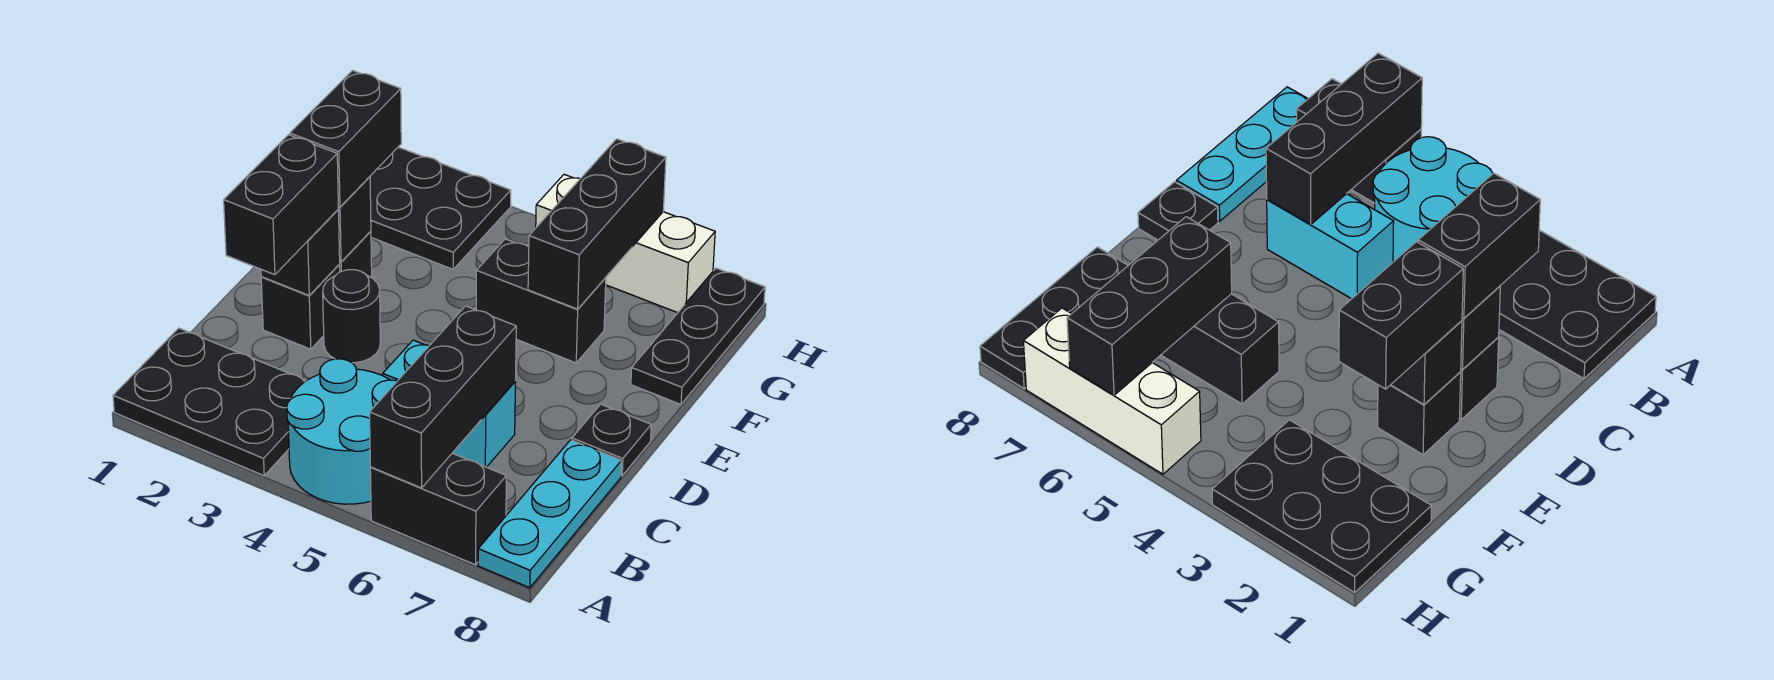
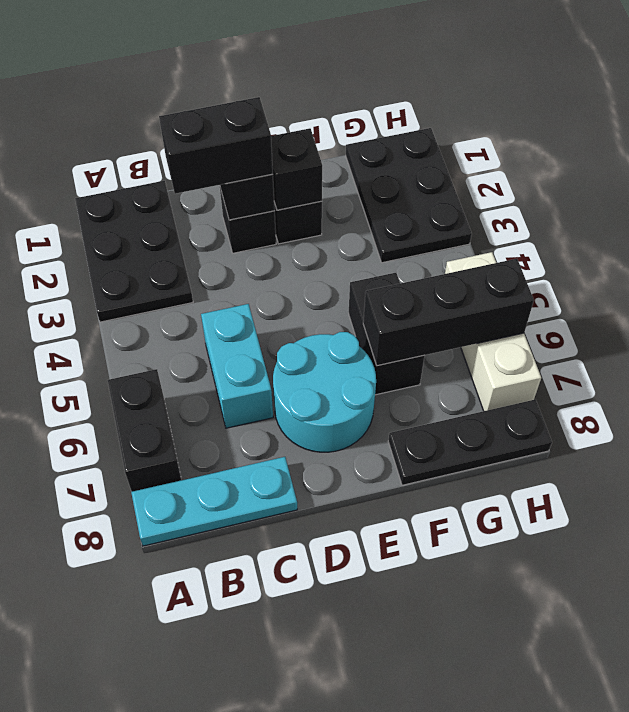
cyan round brick A4:B5 level 1 -> cyan round brick D6:E7 level 1
black brick A6:C6 level 2 -> none
black round brick D3 level 1 -> none
black plate D8 level 1 -> none
black brick E2:F2 level 3 -> none

